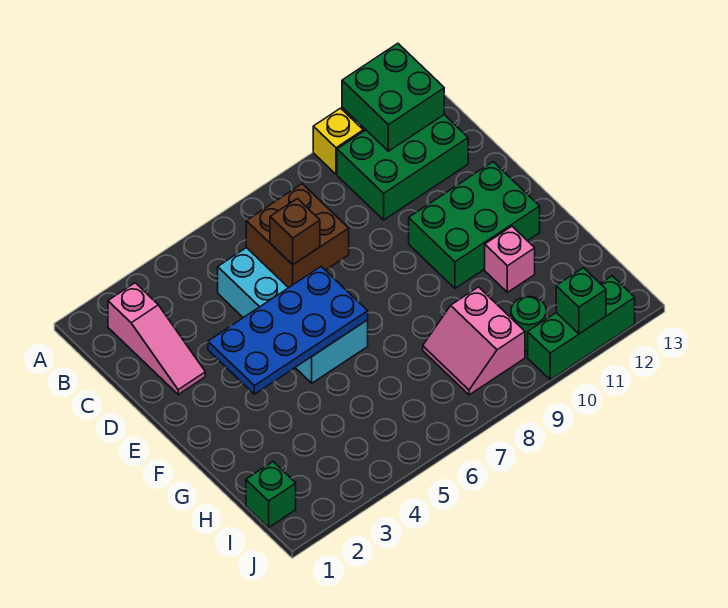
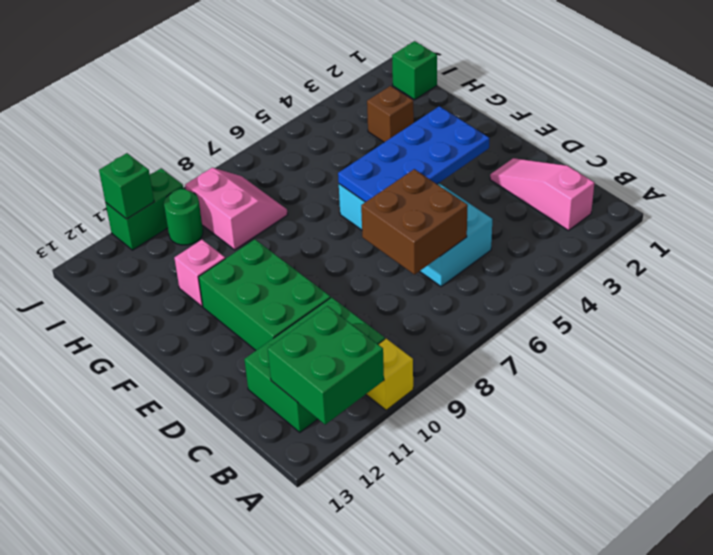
brown brick D6 level 3 -> brown brick H3 level 1
green brick E10:F12 level 1 -> green brick D10:F11 level 1
green brick J10:J12 level 1 -> green brick J10:J11 level 1

